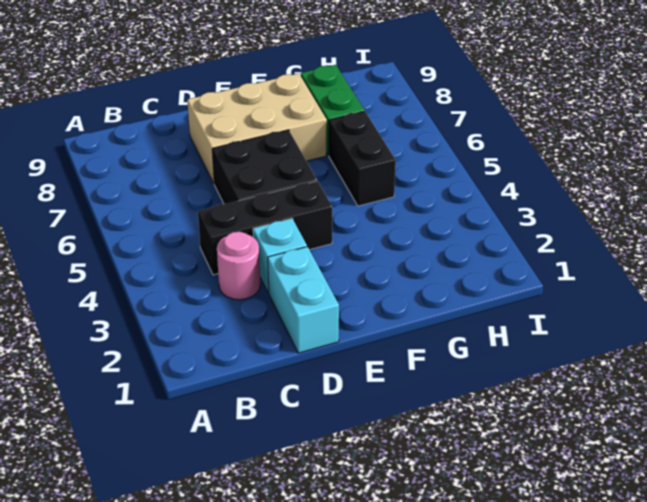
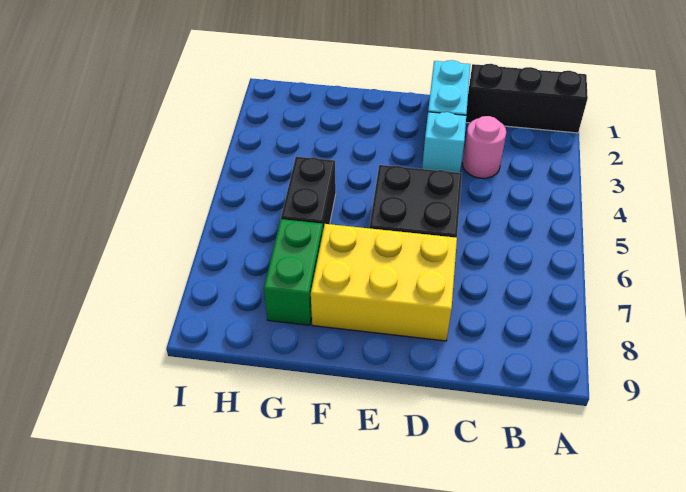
black brick C4:E4 level 1 -> black brick A1:C1 level 1
tan brick D7:F8 level 1 -> yellow brick D7:F8 level 1

